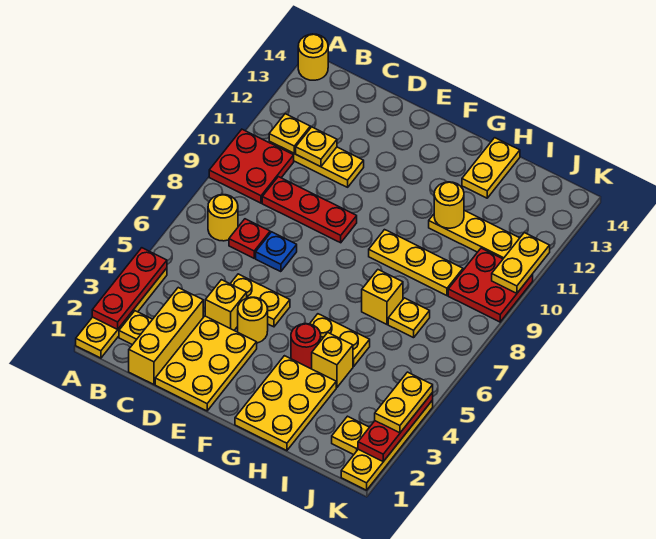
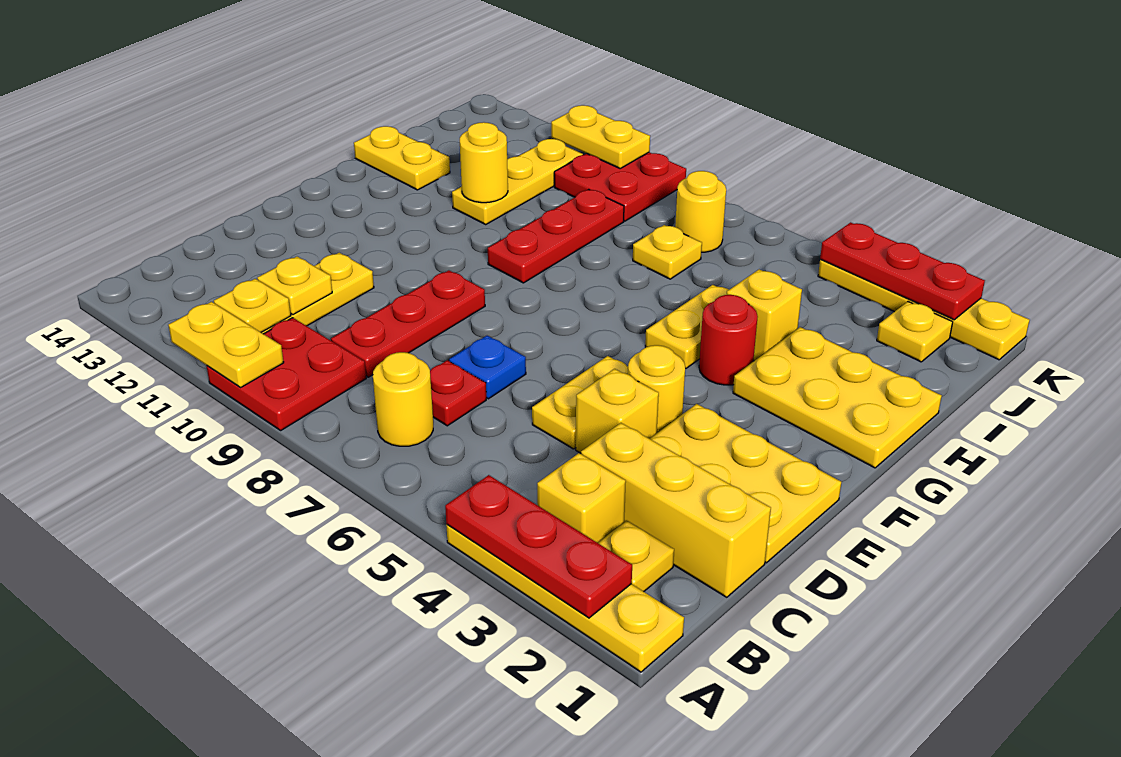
yellow round brick A14 level 1 -> yellow round brick J7 level 1
yellow plate G9:I9 level 1 -> red plate G9:I9 level 1
yellow brick H7 level 1 -> yellow brick B3 level 1
yellow plate K3:K4 level 3 -> yellow plate A10:A11 level 2

